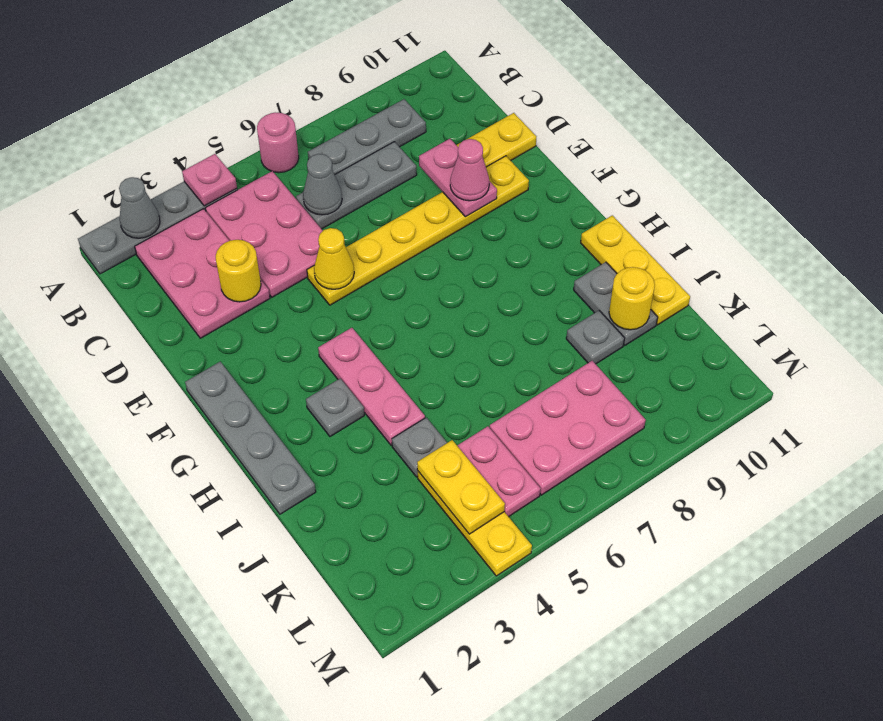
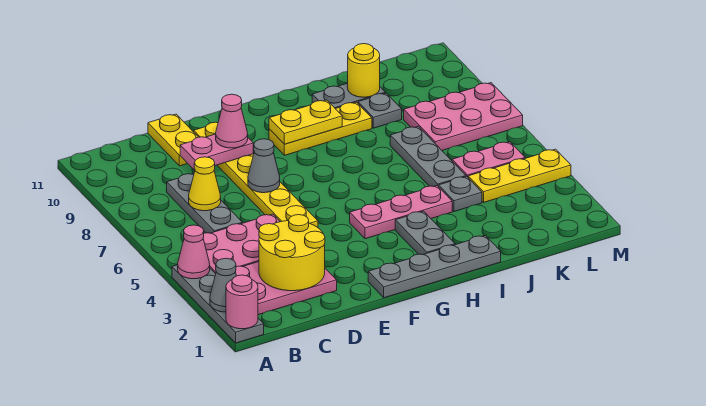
pink plate A4 level 2 -> pink cone A4 level 2
pink round brick A6 level 1 -> pink round brick A1 level 2
grey plate B7:B9 level 1 -> grey plate J5:J7 level 1
grey cone C6 level 2 -> grey cone E7 level 2
yellow round brick D3 level 2 -> yellow round brick C2:D3 level 2
yellow cone E5 level 2 -> yellow cone C7 level 2
grey plate H3 level 1 -> grey plate H2:H3 level 1
yellow plate H11:J11 level 1 -> yellow plate G9:I9 level 1
yellow plate K4:L4 level 2 -> yellow plate G9:H9 level 2
pink plate K6:L8 level 1 -> pink plate K7:M8 level 1

